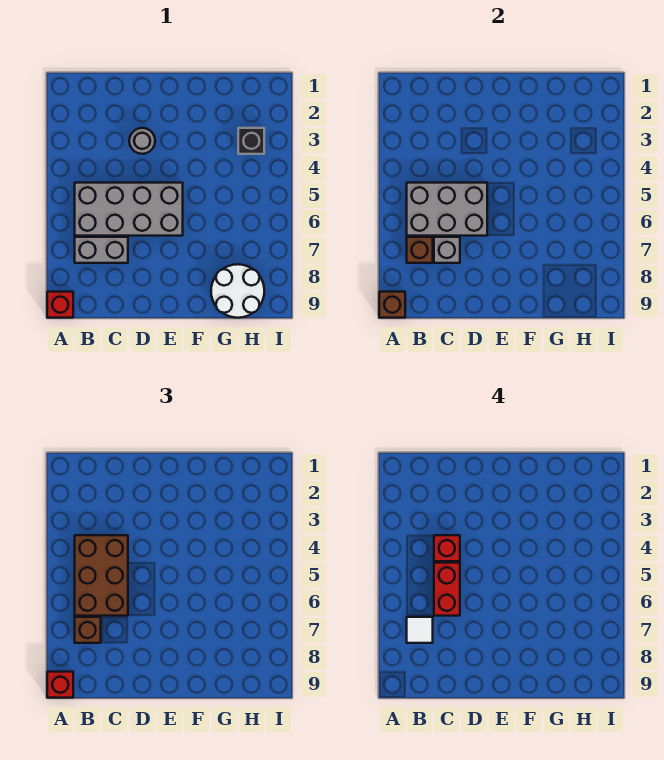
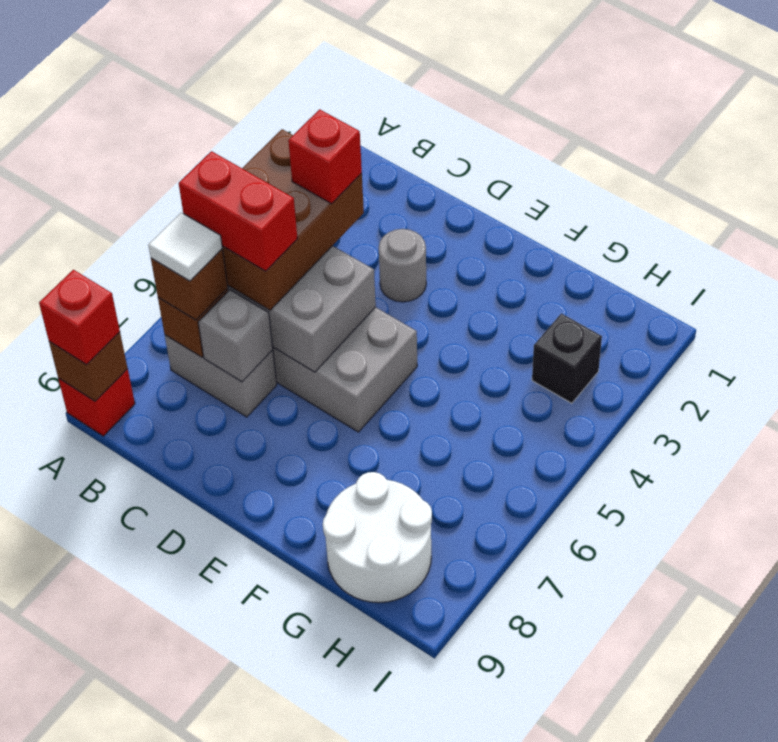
red brick C5:C6 level 4 -> red brick B6:C6 level 4

